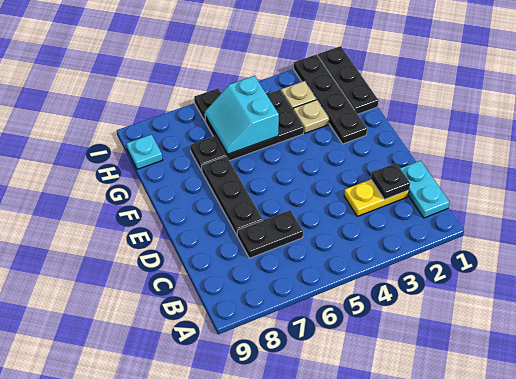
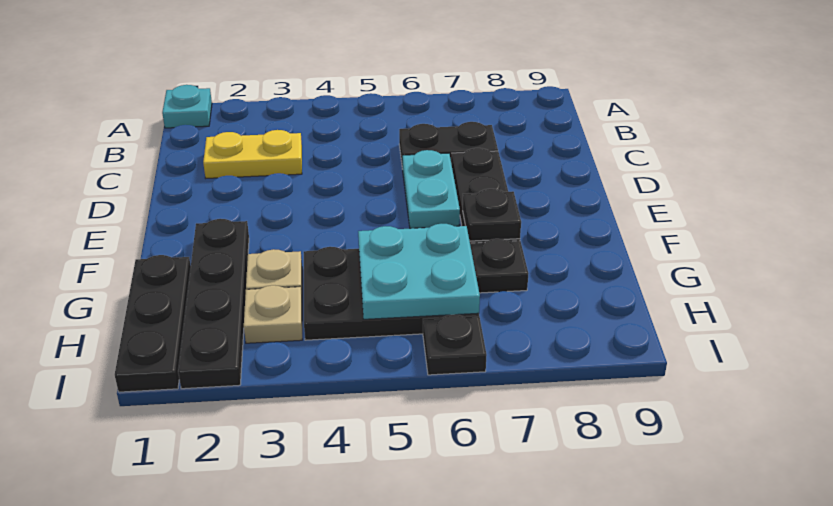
cyan plate B1:C1 level 1 -> cyan plate D6:E6 level 1
black plate C2 level 2 -> black plate F7 level 2
cyan slope G5:H6 level 2 top 5 -> cyan plate G5:H6 level 2
cyan plate H9 level 1 -> cyan plate A1 level 1

